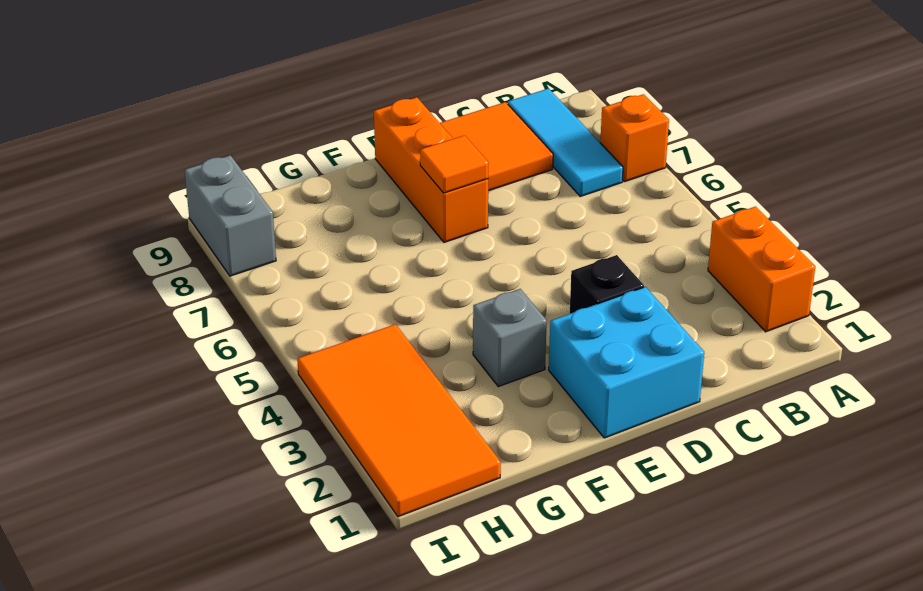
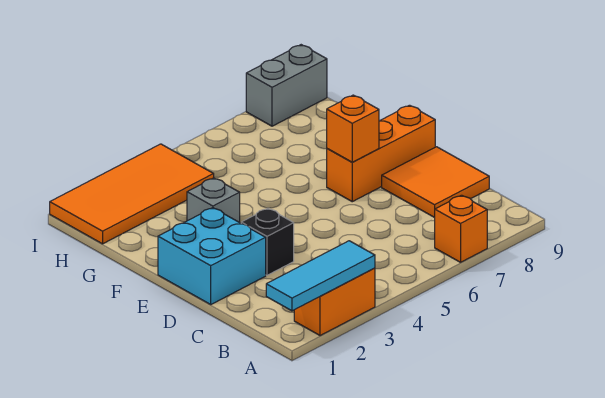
cyan tile B7:B9 level 1 -> cyan tile A1:A3 level 2
orange tile E7 level 2 -> orange brick E7 level 2

